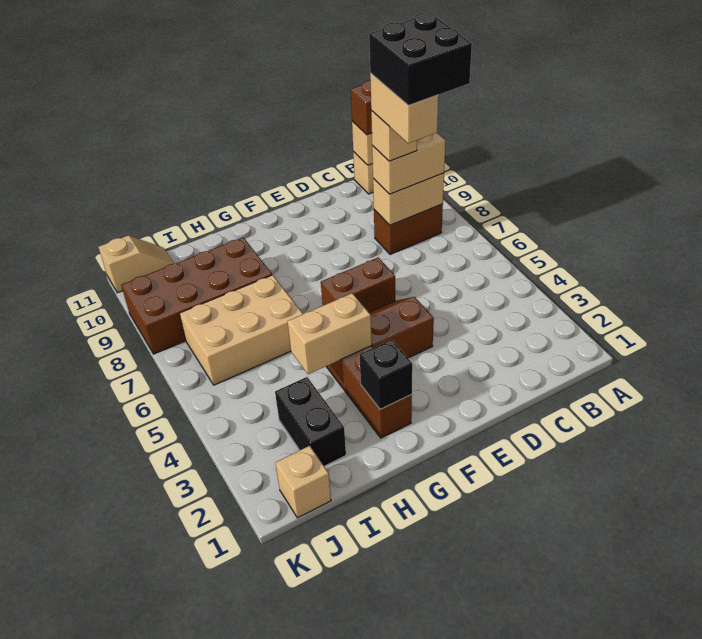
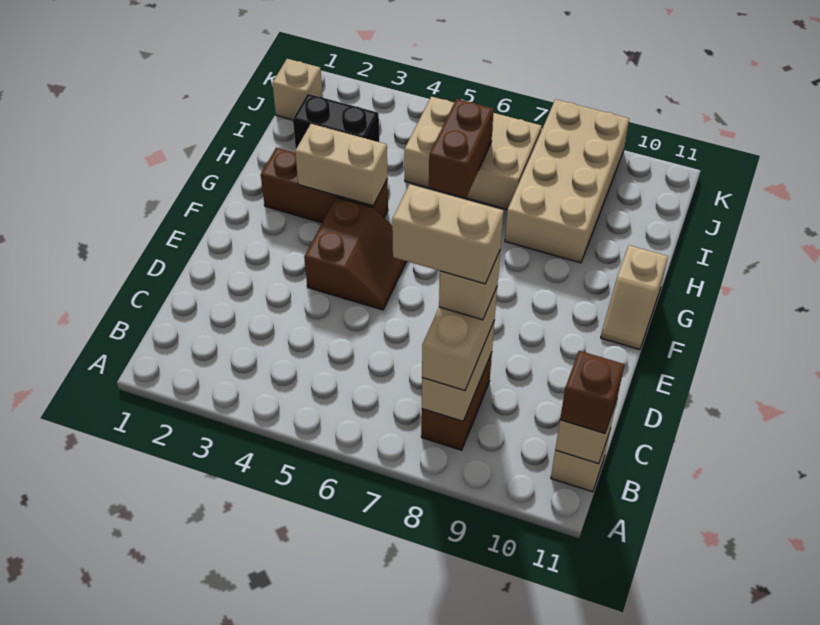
black brick B7:C8 level 6 -> none
brown brick E6:F6 level 1 -> brown brick H6:I6 level 2
black brick G2 level 2 -> none
tan brick G4:H4 level 2 -> tan brick G3:G4 level 2
tan brick H6:J7 level 1 -> tan brick I5:J7 level 1
brown brick H8:K9 level 1 -> tan brick H8:K9 level 1
tan slope J11:K11 level 1 top K -> tan slope F11:G11 level 1 top G

